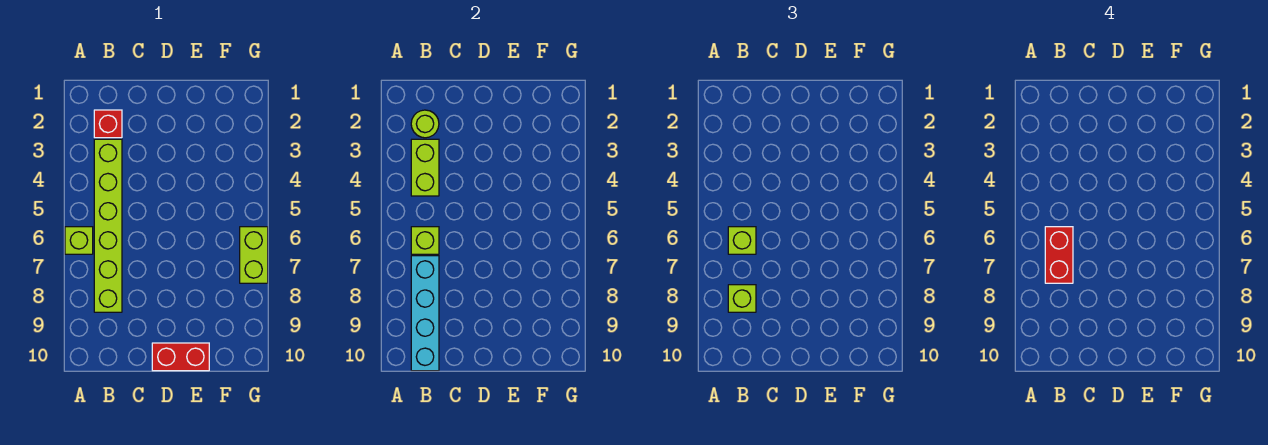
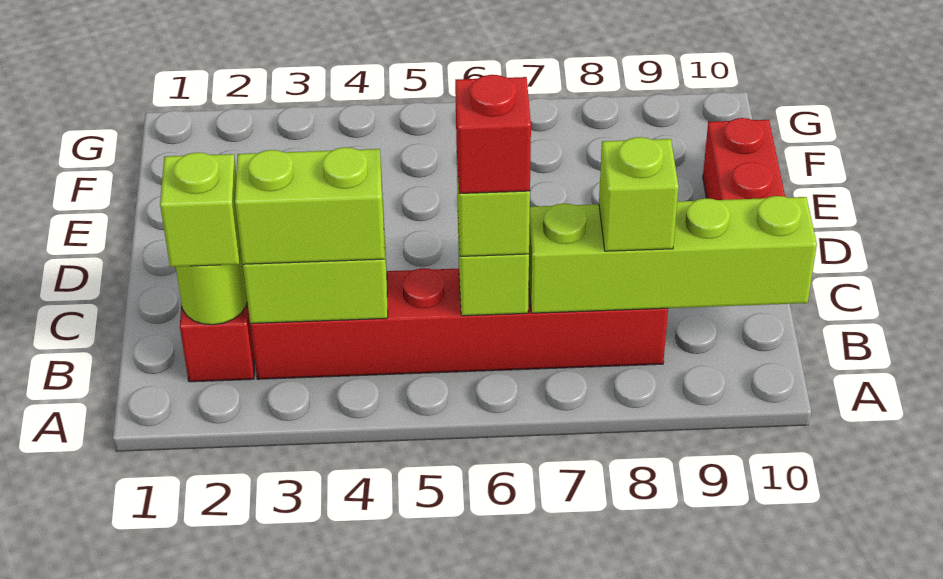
lime brick A6 level 1 -> lime brick B2 level 3
lime brick B3:B8 level 1 -> red brick B3:B8 level 1
red brick B6:B7 level 4 -> red brick B6 level 4
cyan brick B7:B10 level 2 -> lime brick B7:B10 level 2
lime brick G6:G7 level 1 -> lime brick B3:B4 level 3

